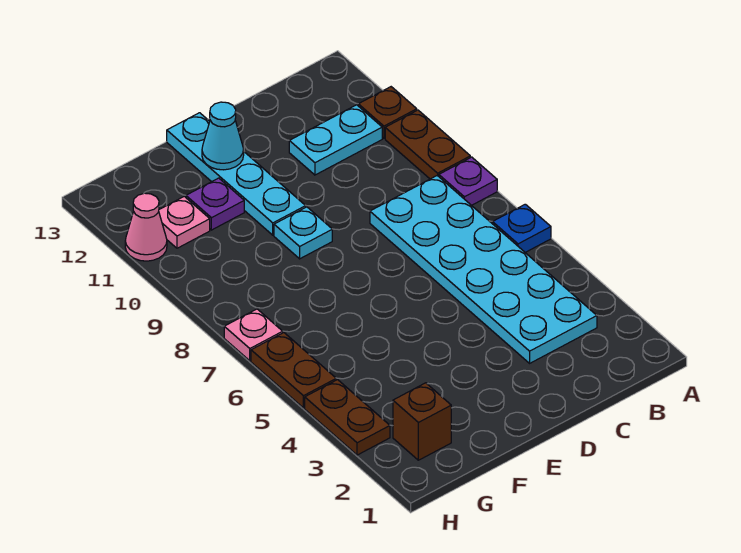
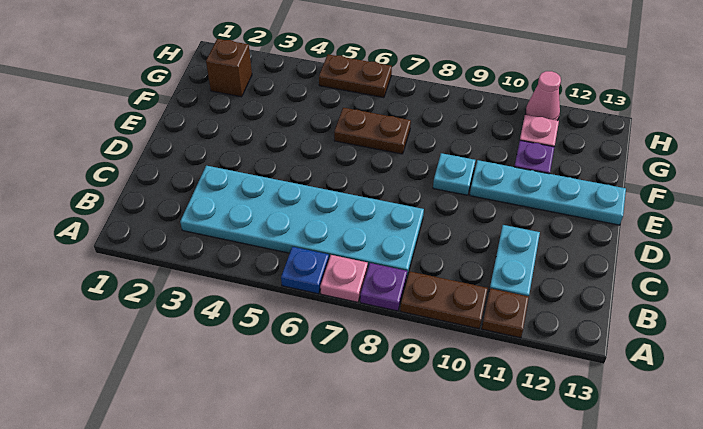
cyan cone E12 level 2 -> none
brown plate H3:H4 level 1 -> brown plate F6:F7 level 1
pink plate H7 level 1 -> pink plate A7 level 1

